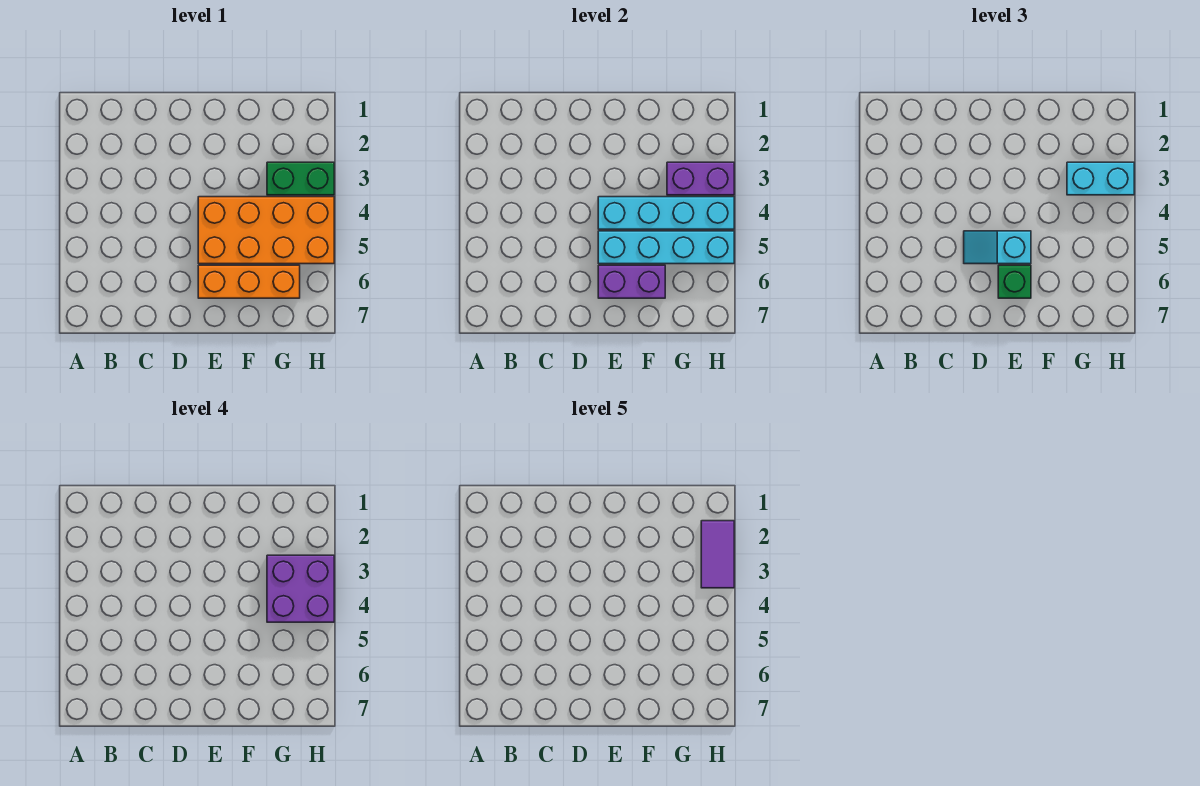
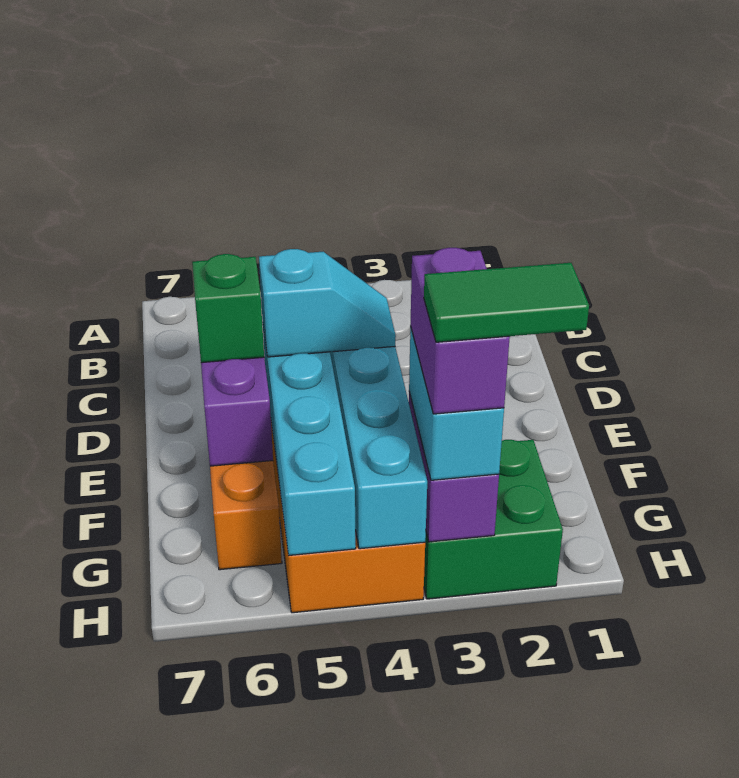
cyan slope D5:E5 level 3 top E -> cyan slope E4:E5 level 3 top 5
green brick G3:H3 level 1 -> green brick G2:H3 level 1
purple brick G3:H4 level 4 -> purple brick G3:H3 level 4
purple tile H2:H3 level 5 -> green tile H2:H3 level 5

